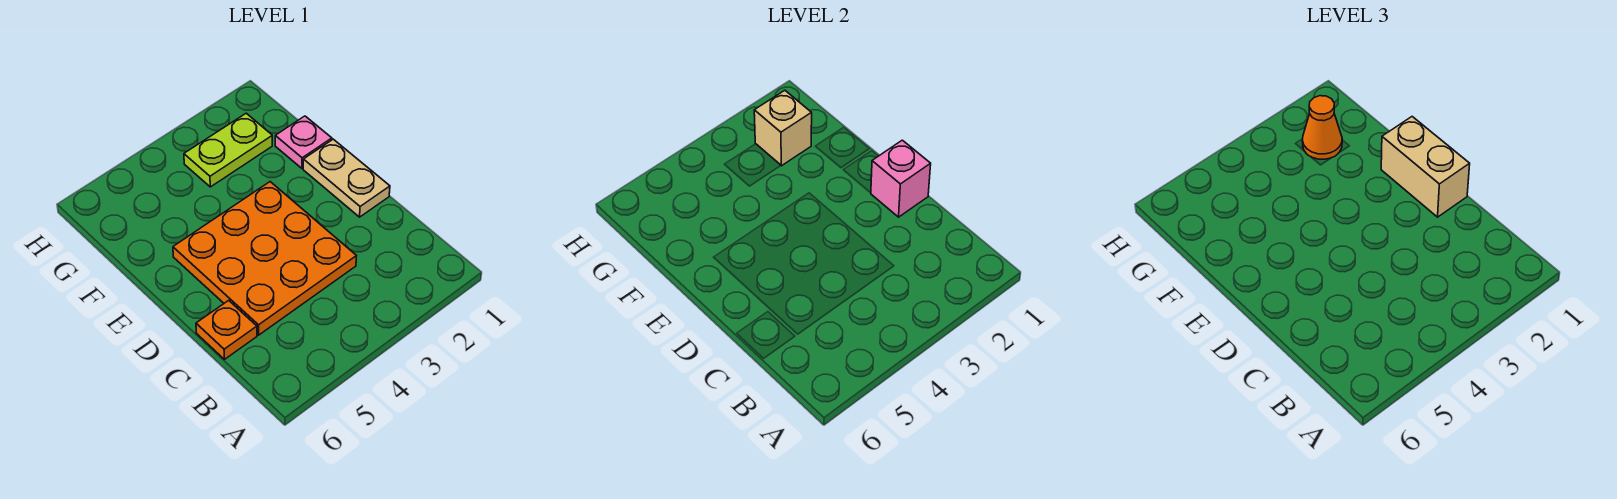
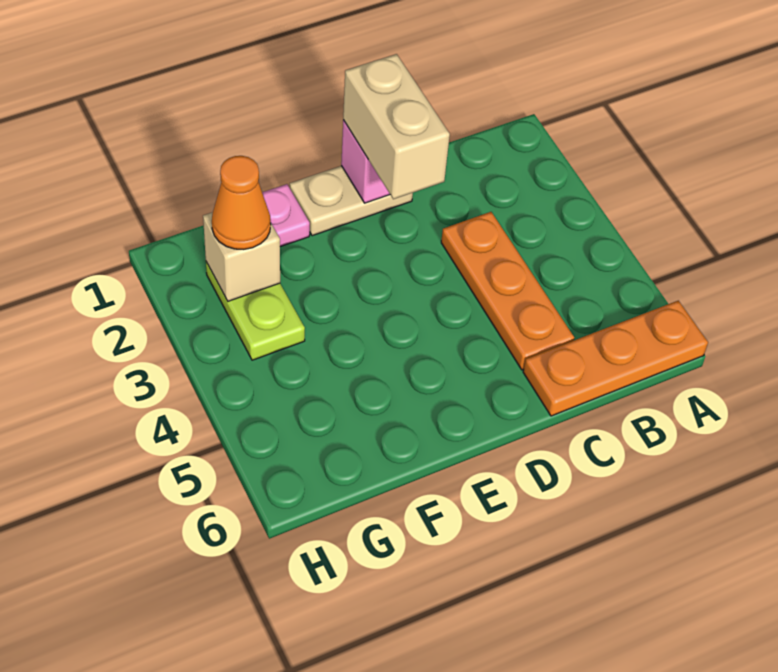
orange plate C3:E5 level 1 -> orange plate C3:C5 level 1
orange plate C6 level 1 -> orange plate A6:C6 level 1
tan brick D1:E1 level 3 -> tan brick D1:D2 level 3

